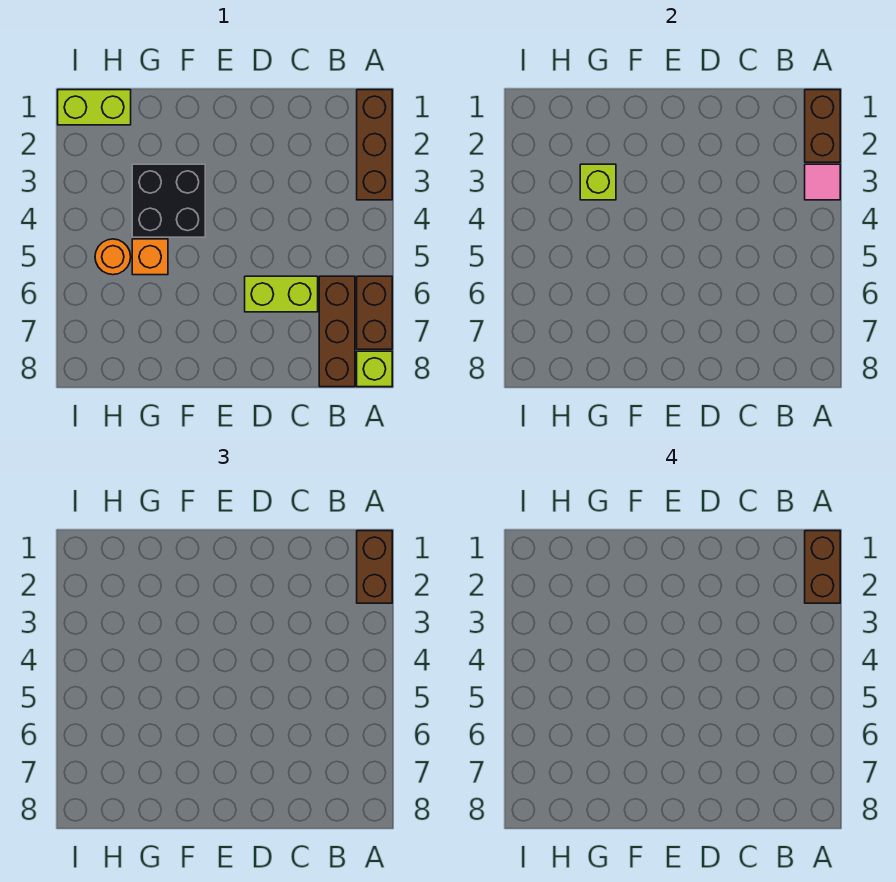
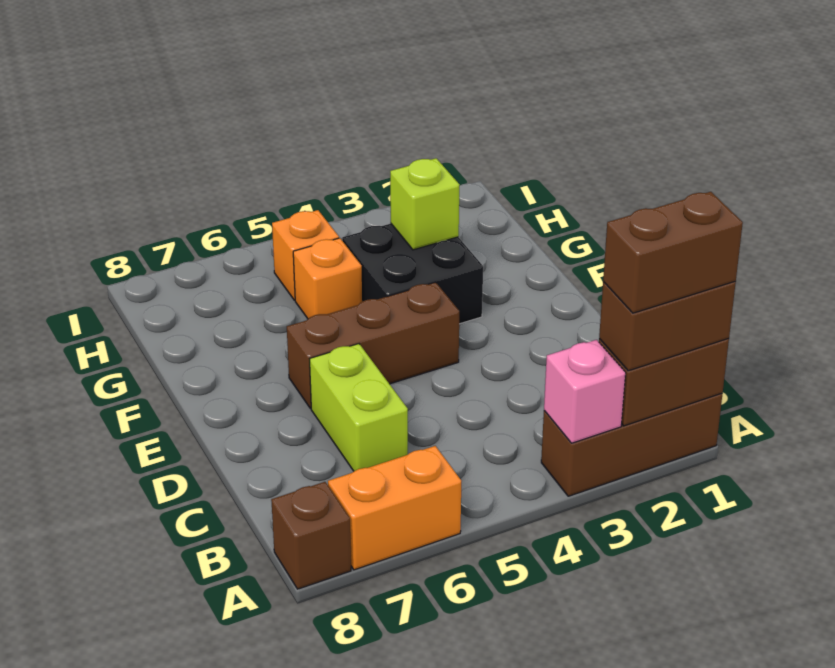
pink tile A3 level 2 -> pink brick A3 level 2
brown brick A6:A7 level 1 -> orange brick A6:A7 level 1
lime brick A8 level 1 -> brown brick A8 level 1
brown brick B6:B8 level 1 -> brown brick E4:E6 level 1
lime brick H1:I1 level 1 -> none
orange round brick H5 level 1 -> orange brick H5 level 1

